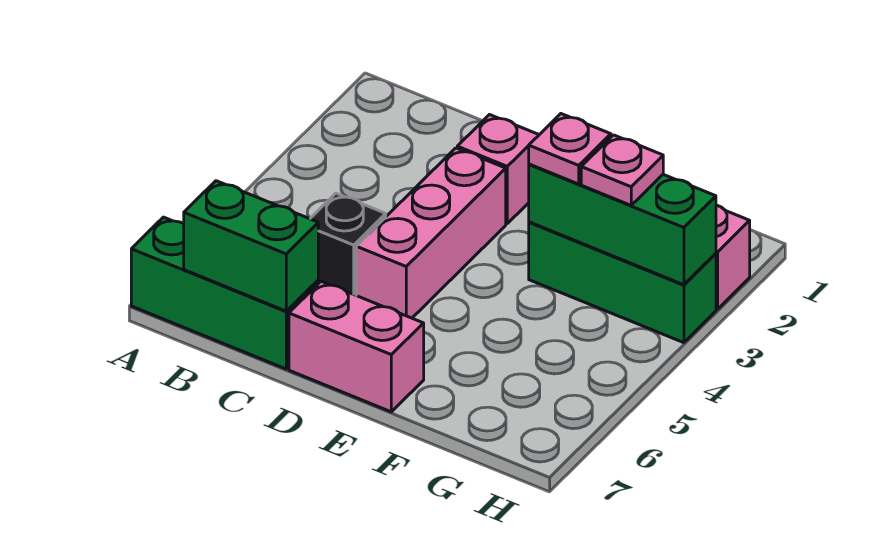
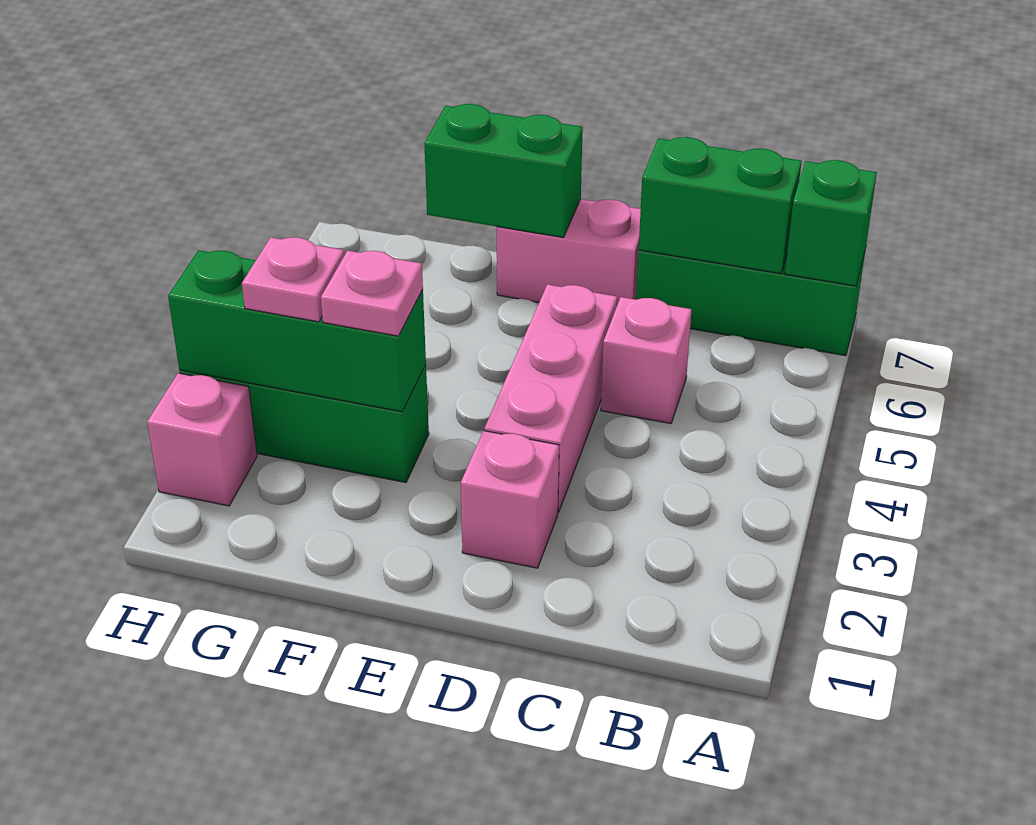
none -> green brick A7 level 2
black brick C5 level 1 -> pink brick C5 level 1
none -> green brick E7:F7 level 2

